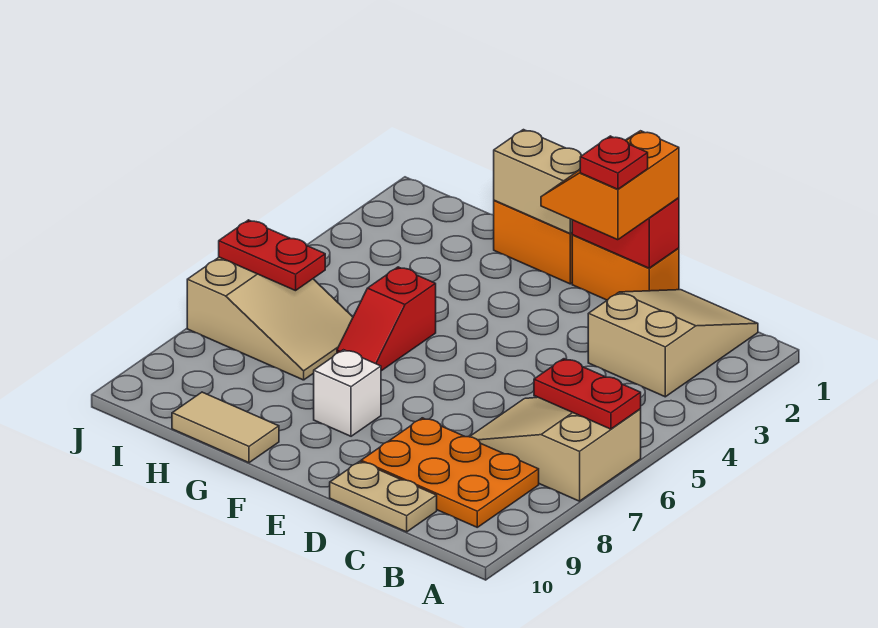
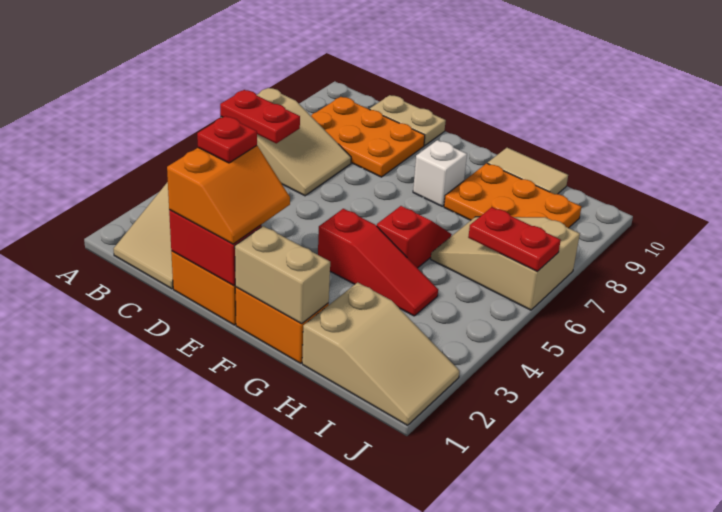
none -> red slope F4:H4 level 1 top F
none -> orange plate G8:I9 level 1
none -> tan slope H1:J2 level 1 top H

